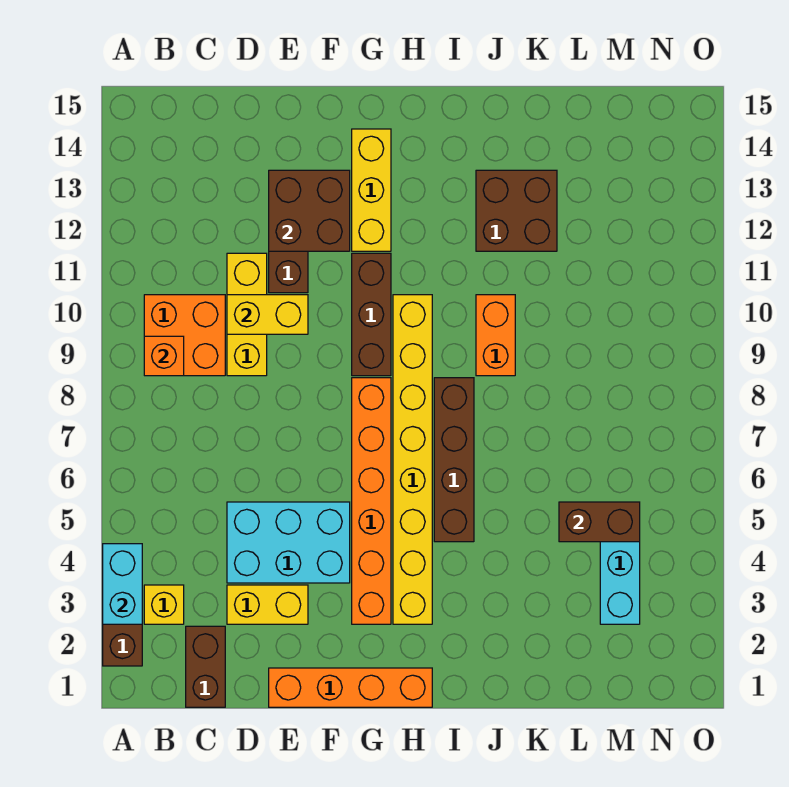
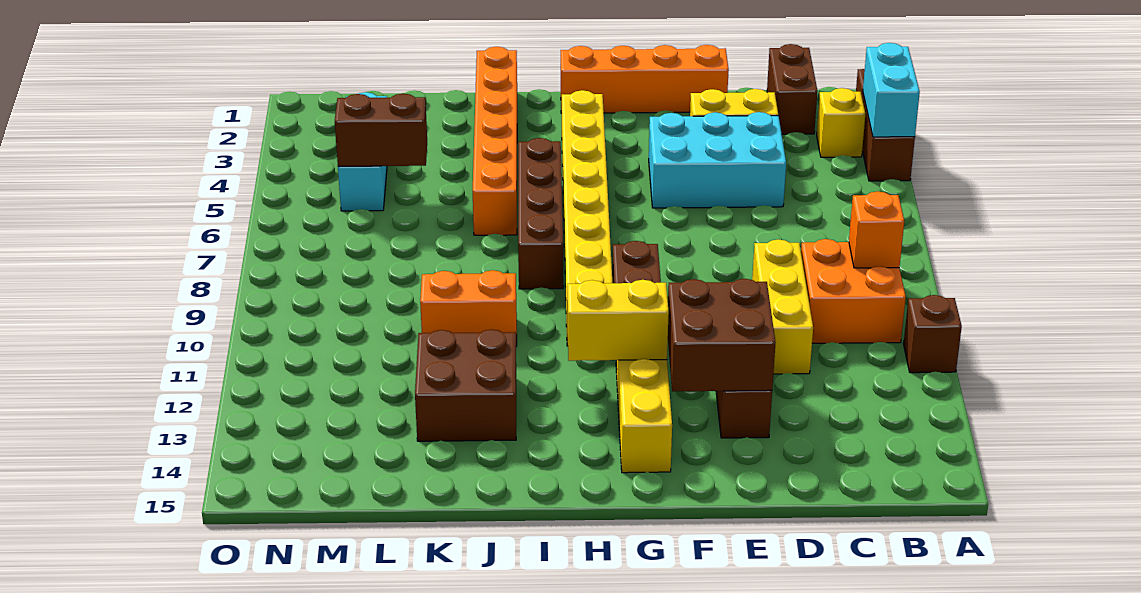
none -> brown brick A11 level 1
yellow brick D10:E10 level 2 -> yellow brick G12:H12 level 2
orange brick G3:G8 level 1 -> orange brick J1:J6 level 1
orange brick J9:J10 level 1 -> orange brick J10:K10 level 1

